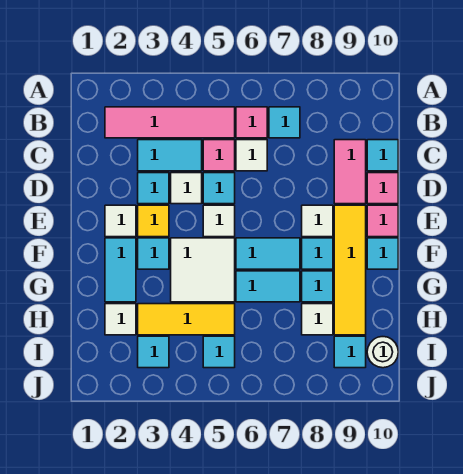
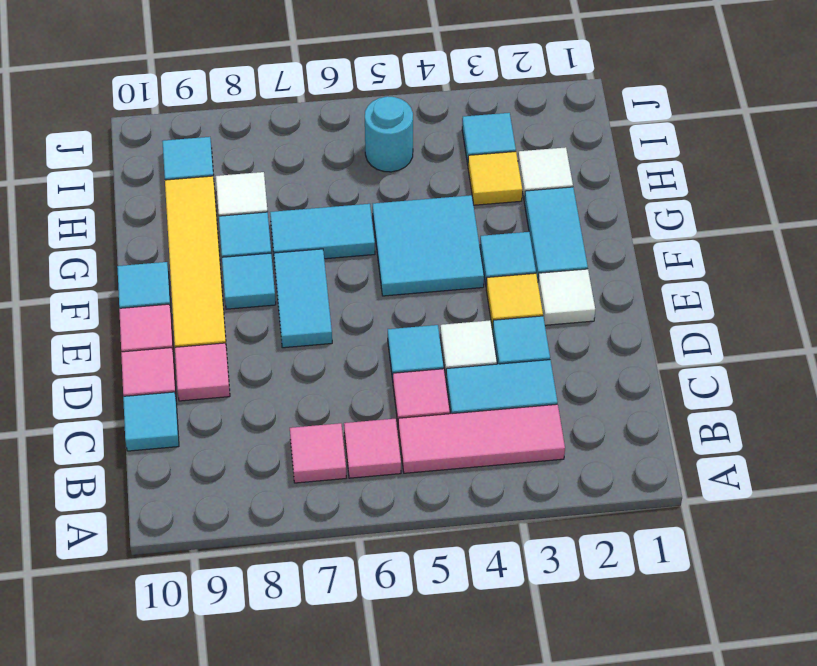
pink tile B2:B5 level 1 -> pink tile B3:B5 level 1
cyan tile B7 level 1 -> pink tile B7 level 1
white tile C6 level 1 -> none
pink tile C9:D9 level 1 -> pink tile D9 level 1
white tile E5 level 1 -> none
white tile E8 level 1 -> none
white tile F4:G5 level 1 -> cyan tile F4:G5 level 1
cyan tile F6:F7 level 1 -> cyan tile E7:F7 level 1
yellow tile H3:H5 level 1 -> yellow tile H3 level 1
cyan tile I5 level 1 -> cyan round brick I5 level 1
white round brick I10 level 1 -> none

